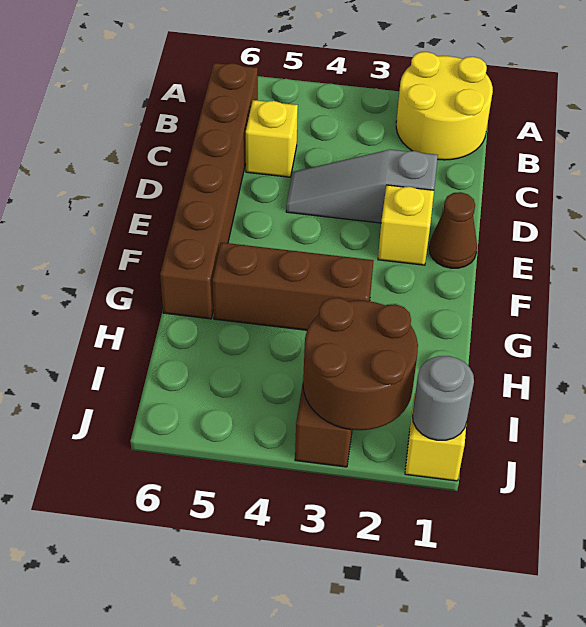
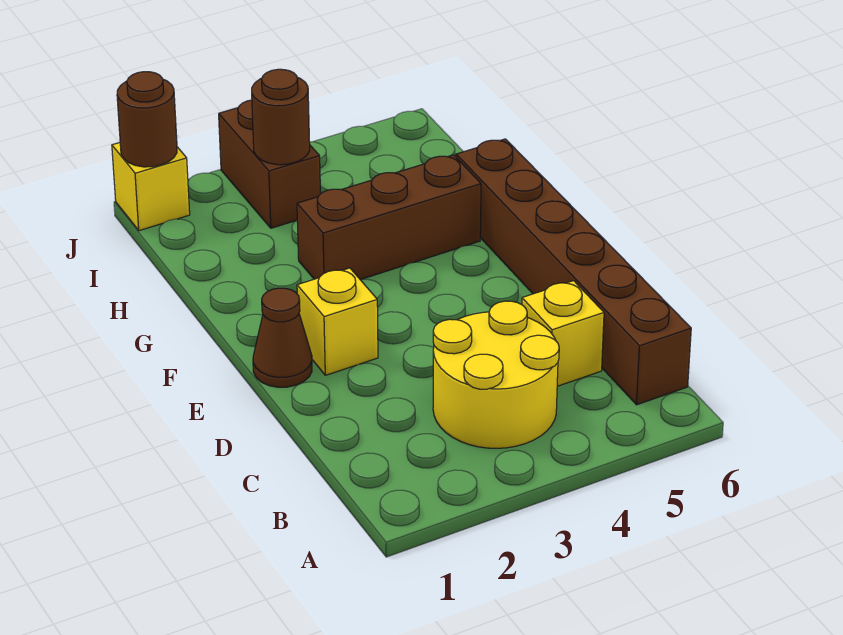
yellow round brick A1:B2 level 1 -> yellow round brick B3:C4 level 1
grey slope D2:D4 level 1 top 2 -> none
brown round brick I2:J3 level 2 -> brown round brick I3 level 2
grey round brick J1 level 2 -> brown round brick J1 level 2

